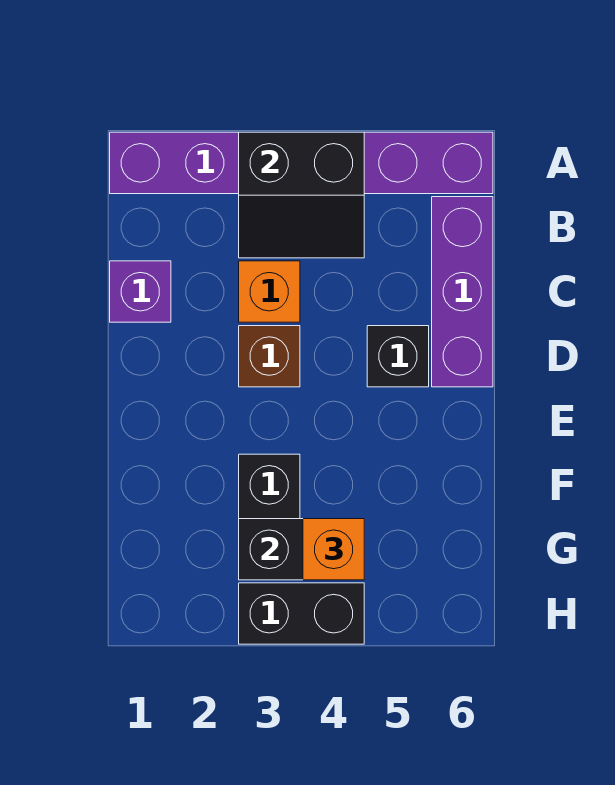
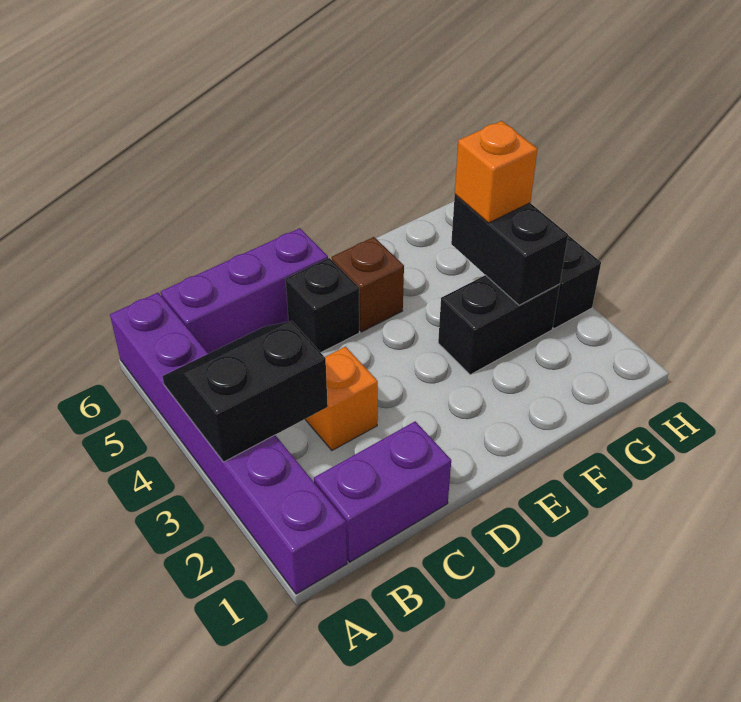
black slope A3:B4 level 2 top A -> black slope A3:B4 level 2 top 3
purple brick C1 level 1 -> purple brick B1:C1 level 1
brown brick D3 level 1 -> brown brick E5 level 1

